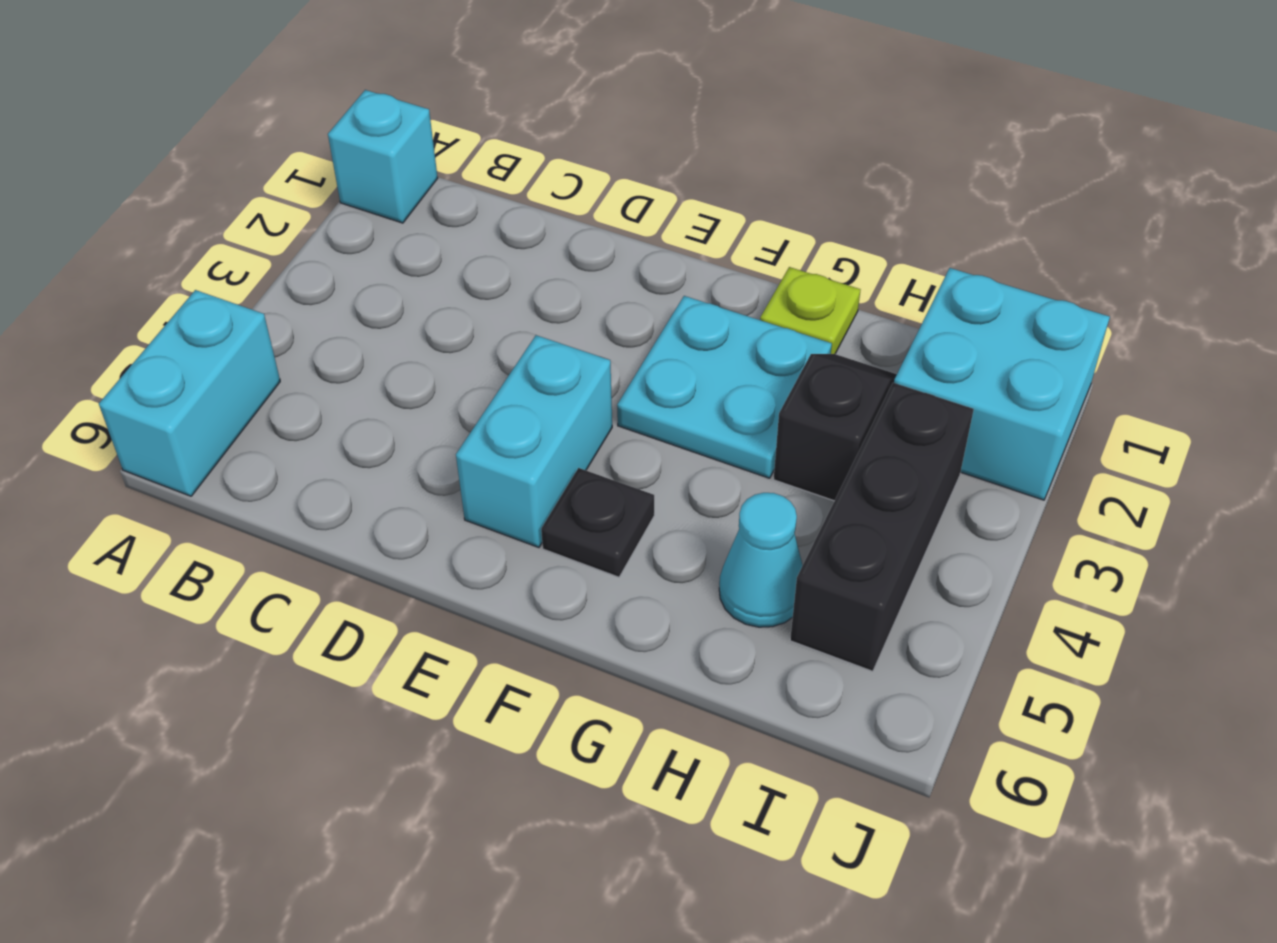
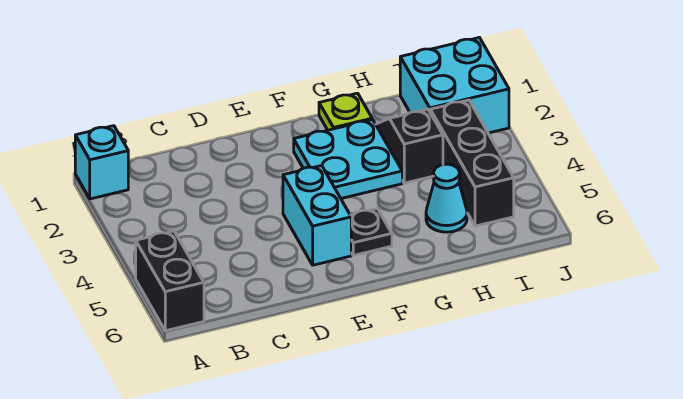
cyan brick A5:A6 level 1 -> black brick A5:A6 level 1

